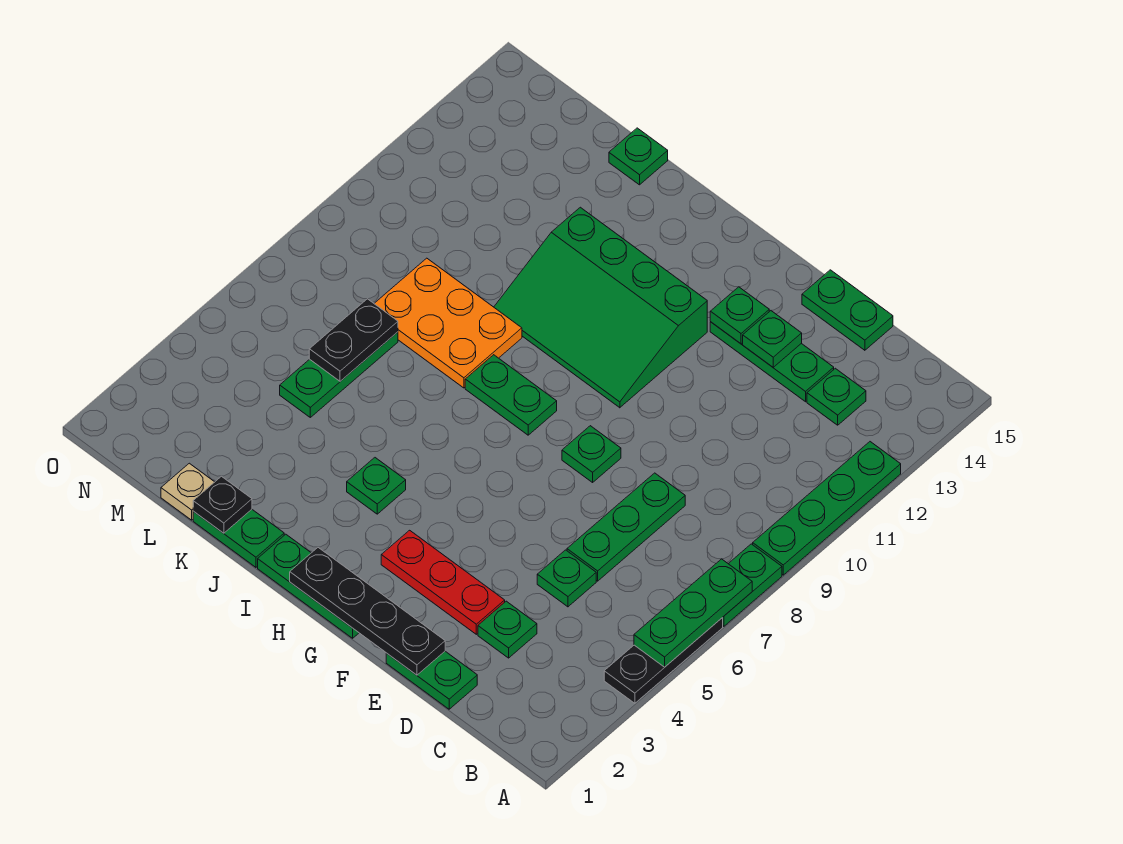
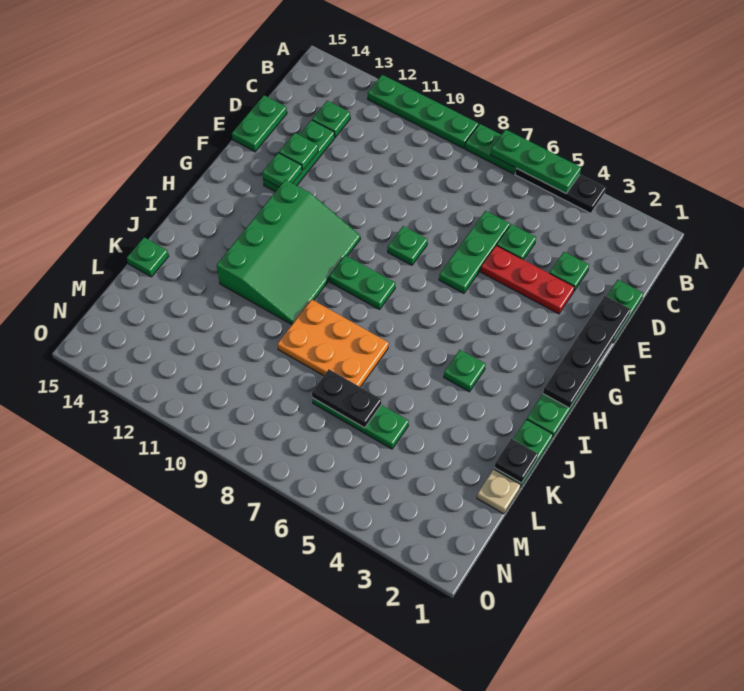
green plate D6:D8 level 1 -> green plate D6:F6 level 1
red plate E3:G3 level 1 -> red plate E3:E5 level 1
green plate H8:I8 level 1 -> green plate H8:H9 level 1
orange plate J8:L9 level 1 -> orange plate J7:K9 level 1

